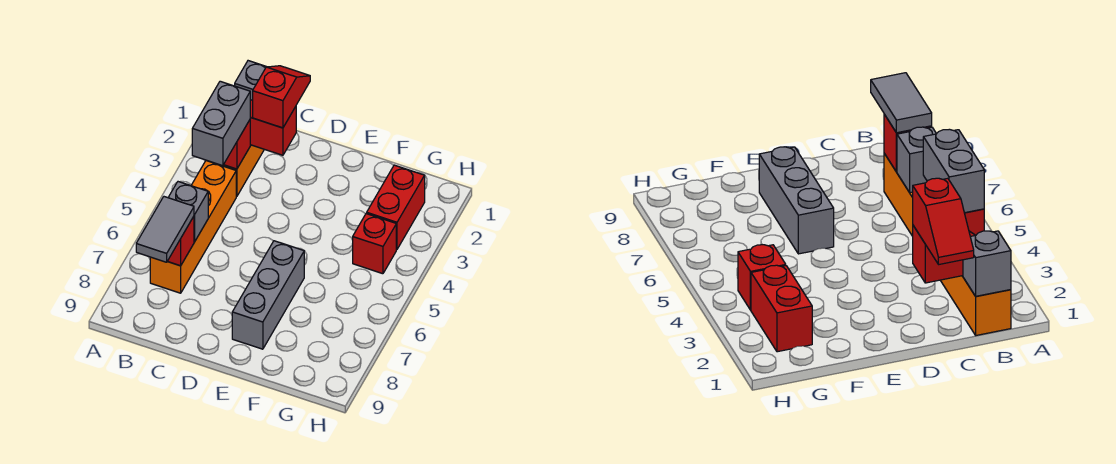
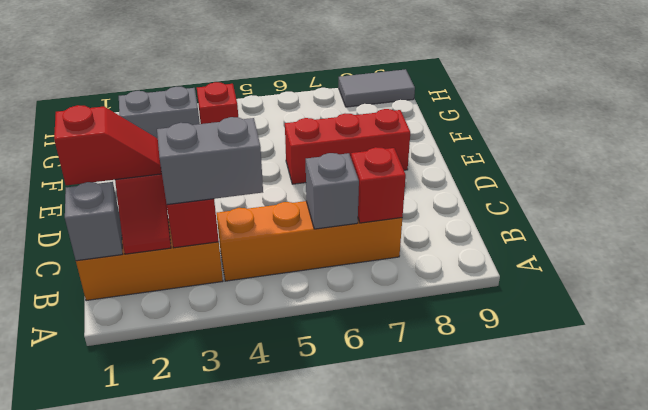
grey tile B7:B8 level 3 -> grey tile H8:H9 level 1
red slope C1:C2 level 3 top 2 -> red slope C1:C2 level 3 top 1
grey brick E6:E8 level 1 -> red brick E6:E8 level 1
red brick G2:G3 level 1 -> grey brick G2:G3 level 1

